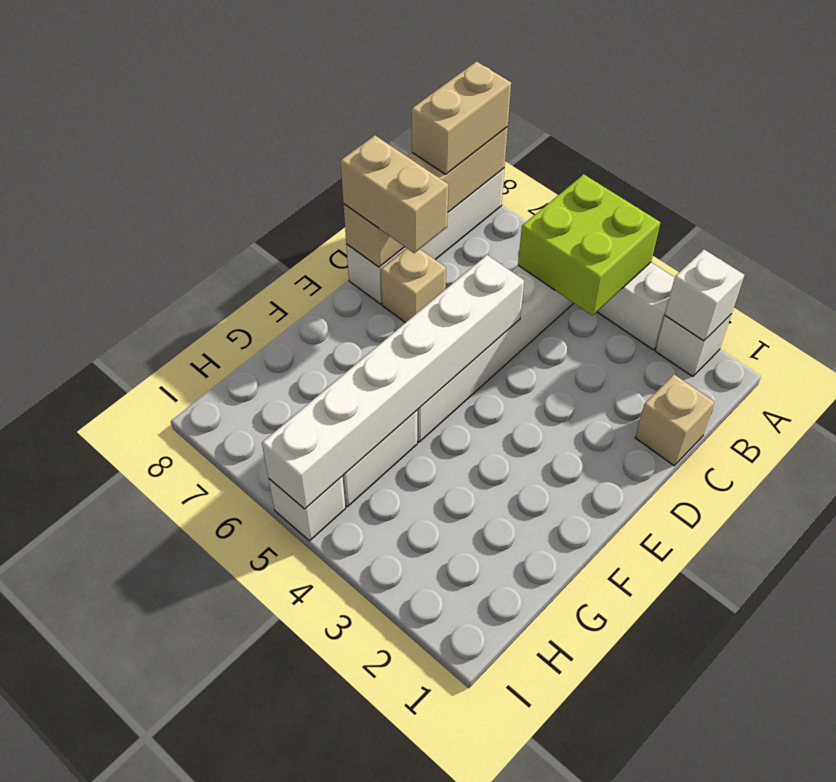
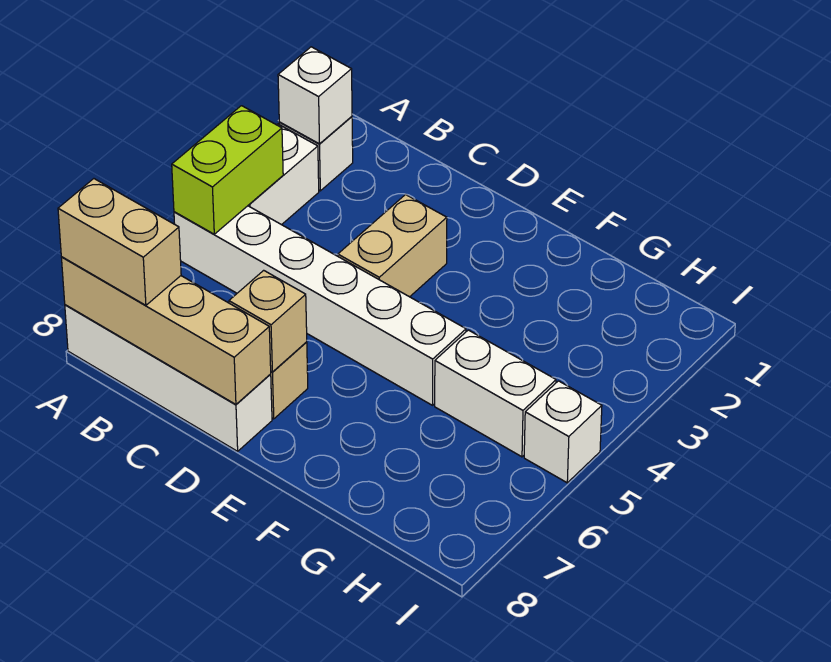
lime brick A4:B5 level 2 -> lime brick A4:A5 level 2
tan brick C1 level 1 -> tan brick D7 level 2
white brick D5:I5 level 2 -> none
tan brick D7:D8 level 3 -> tan brick D3:D4 level 1

